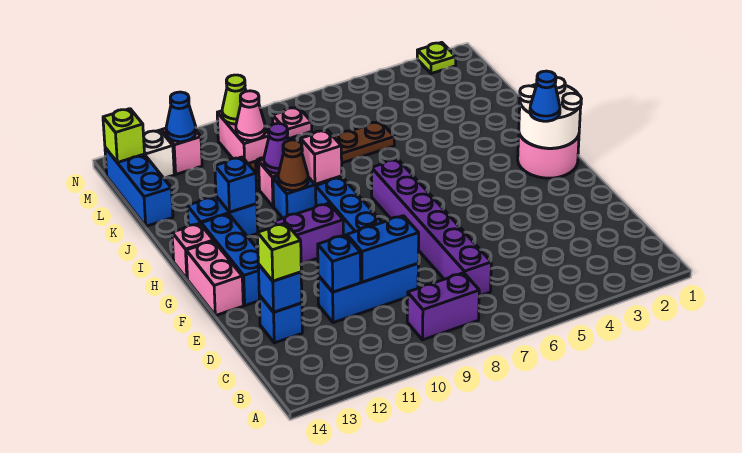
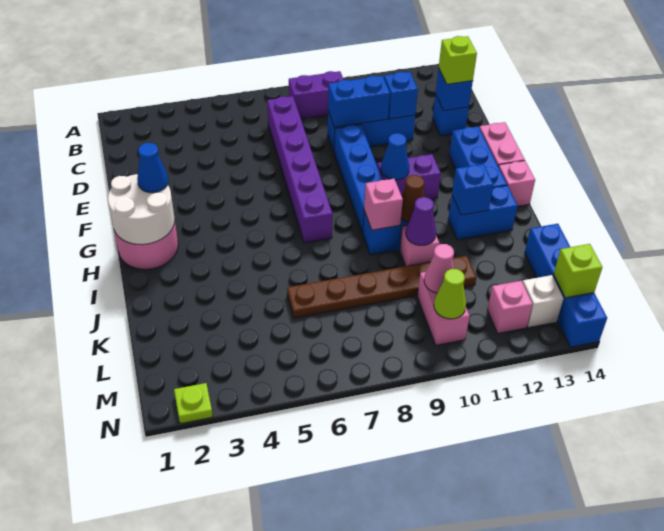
blue brick K14:M14 level 1 -> blue brick K14:N14 level 1
pink plate M8 level 1 -> none
blue cone M12 level 2 -> blue cone G10 level 2

